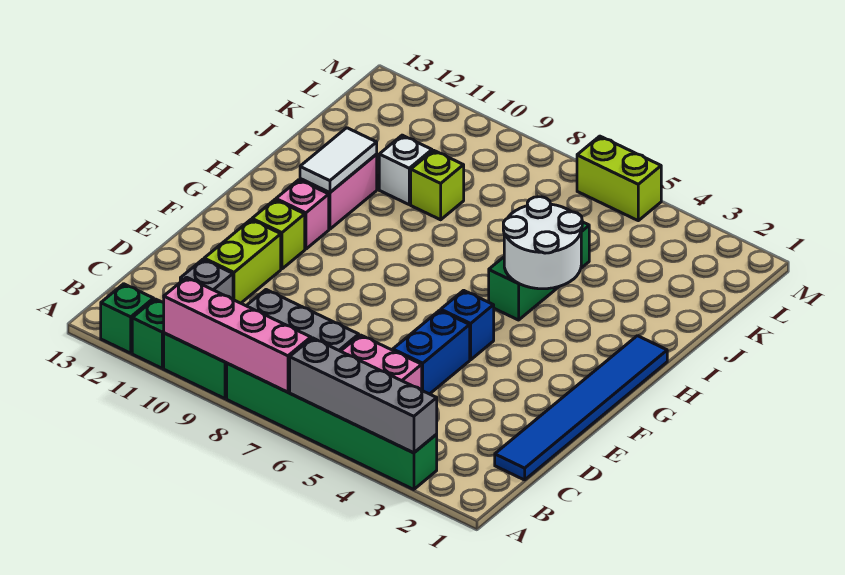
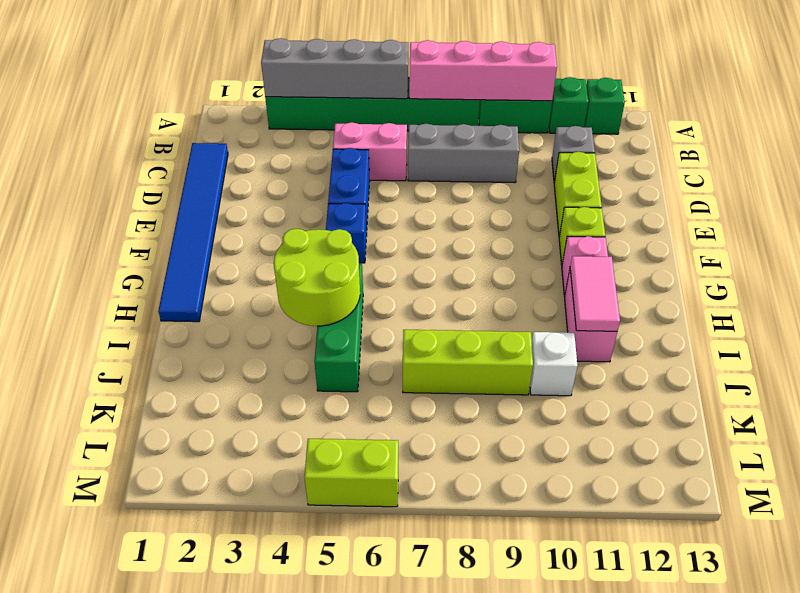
white round brick H4:I5 level 2 -> lime round brick H4:I5 level 2
white tile H11:I11 level 2 -> pink tile H11:I11 level 2
lime brick J9 level 1 -> lime brick J7:J9 level 1

